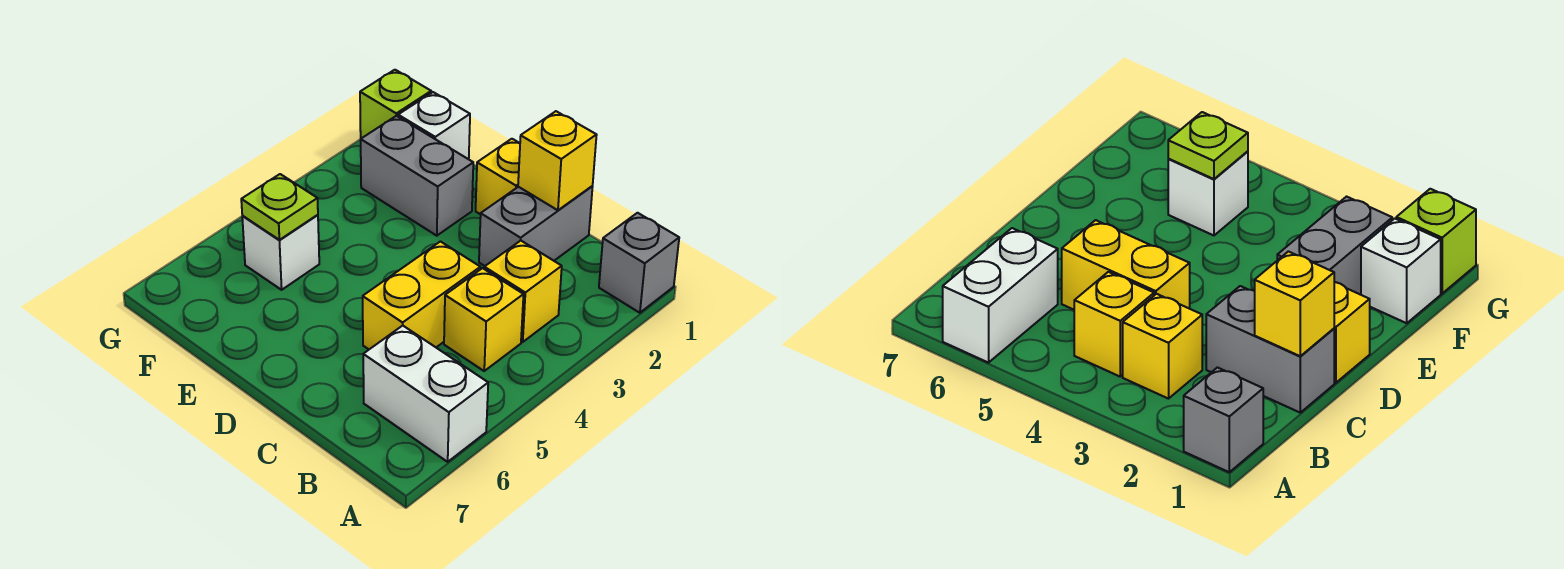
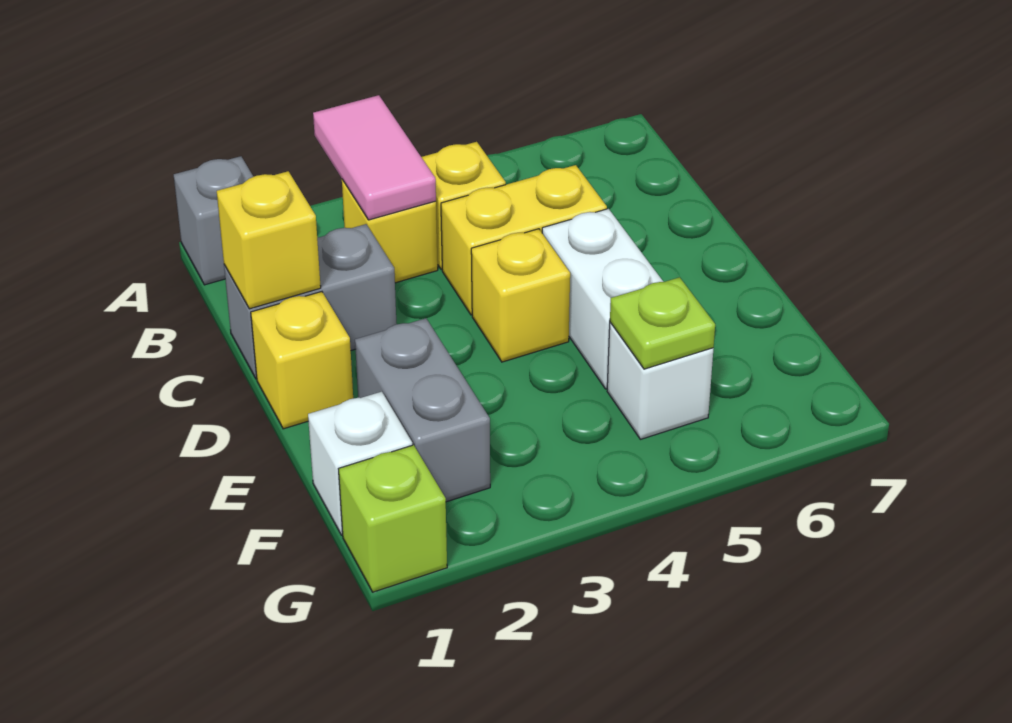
none -> pink tile A3:B3 level 2
white brick A6:B6 level 1 -> white brick D5:E5 level 1
none -> yellow brick D4 level 1

